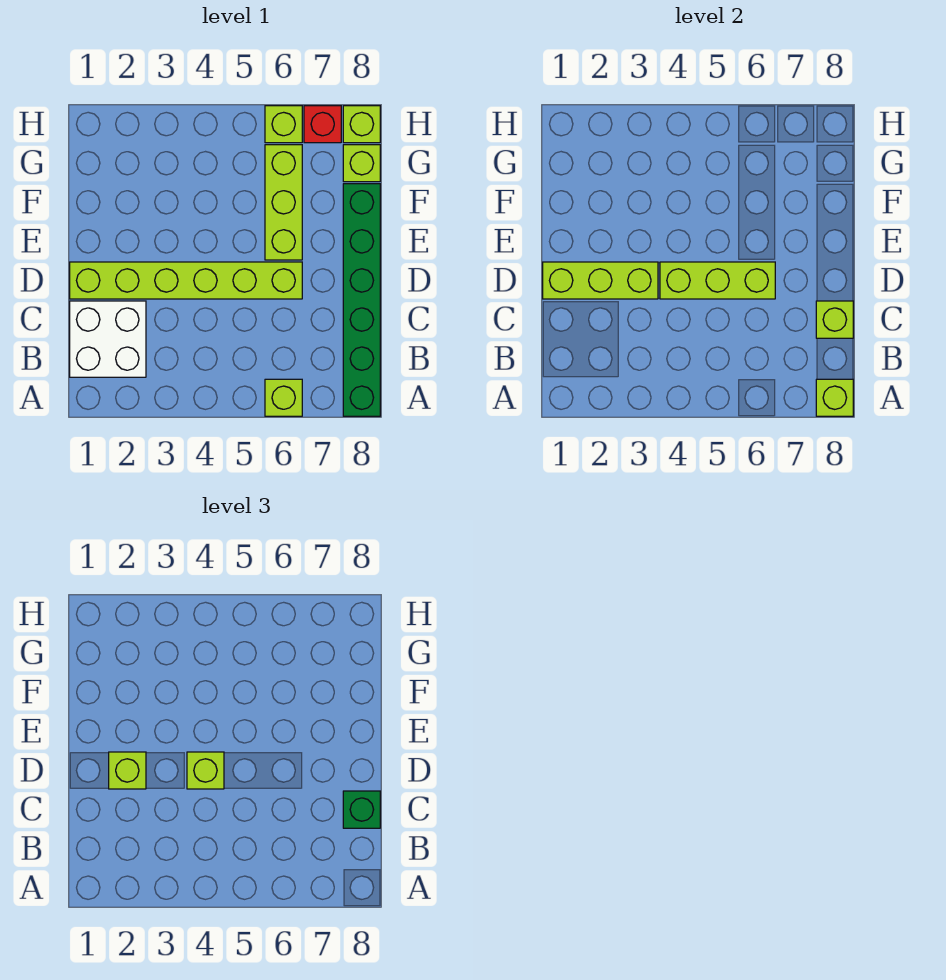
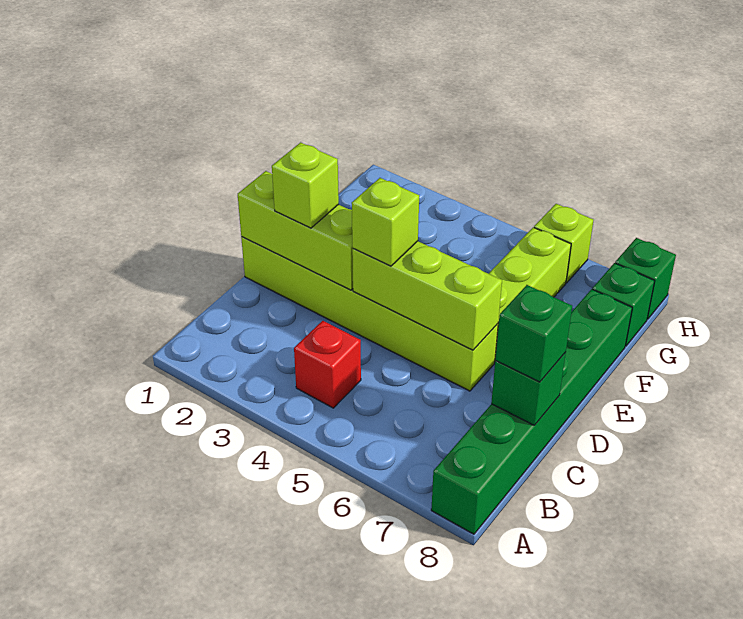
lime brick A6 level 1 -> none
lime brick A8 level 2 -> none
white brick B1:C2 level 1 -> none
lime brick C8 level 2 -> green brick C8 level 2
lime brick G8 level 1 -> green brick G8 level 1
red brick H7 level 1 -> red brick B4 level 1
lime brick H8 level 1 -> green brick H8 level 1

